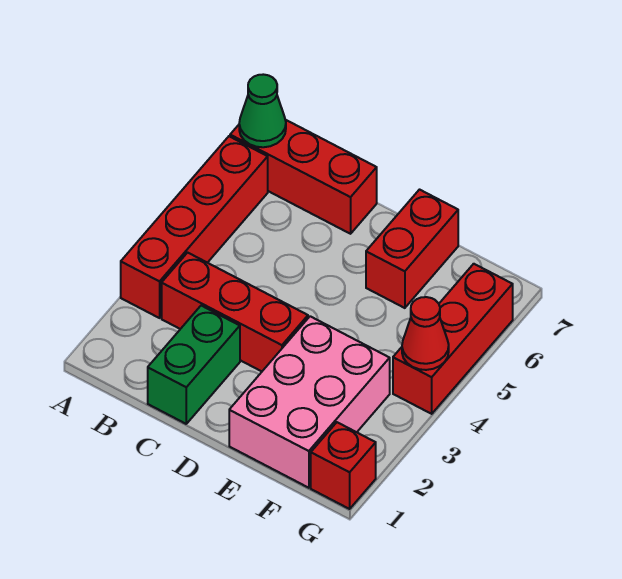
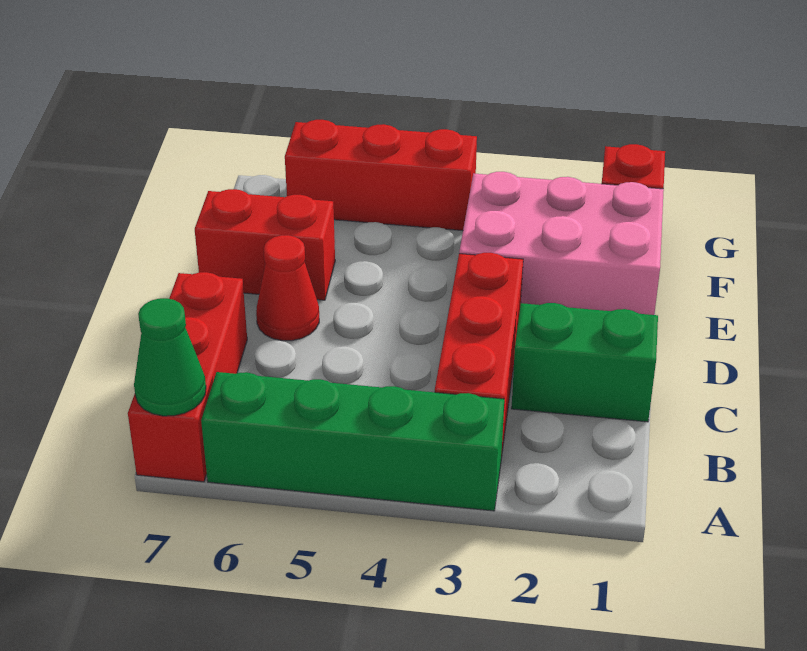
red brick A3:A6 level 1 -> green brick A3:A6 level 1
red cone G4 level 2 -> red cone D6 level 1

